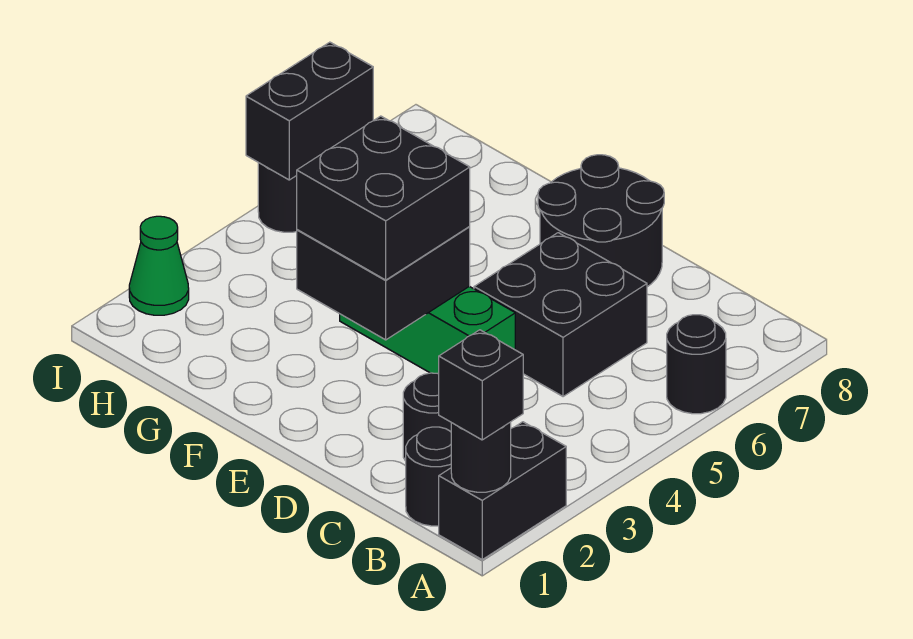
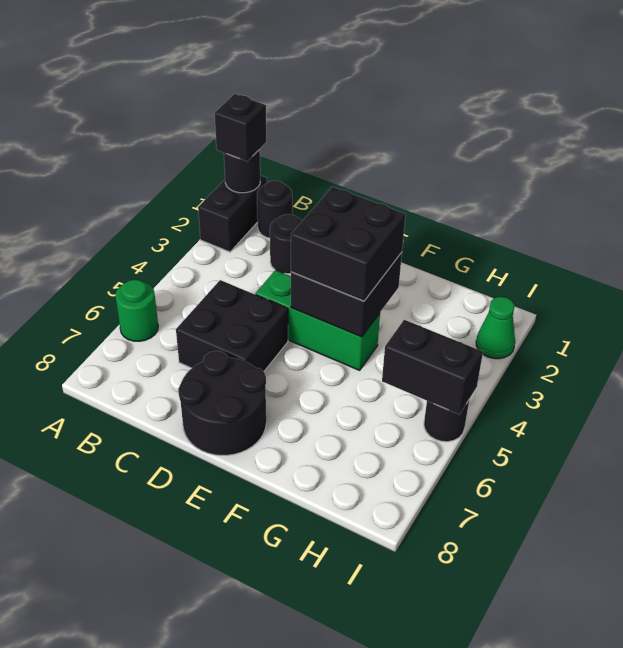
black round brick A6 level 1 -> green round brick A6 level 1
black brick I5:I6 level 2 -> black brick H5:I5 level 2

